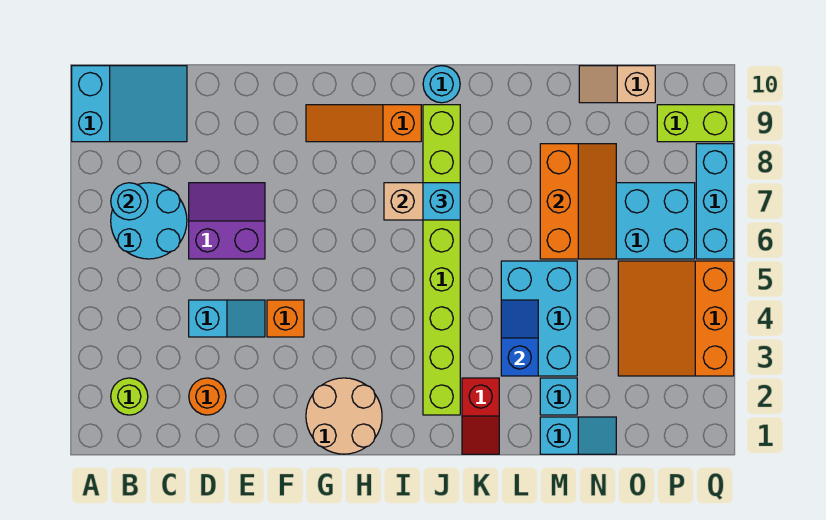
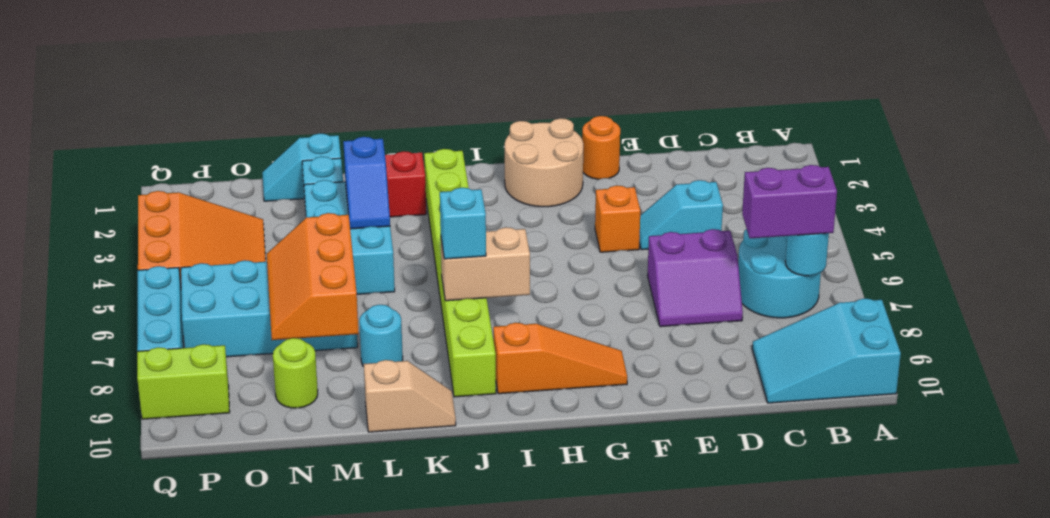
lime round brick B2 level 1 -> lime round brick N9 level 1
none -> purple brick B7:C7 level 3
orange round brick D2 level 1 -> orange round brick F1 level 1
cyan round brick J10 level 1 -> cyan round brick L8 level 1
tan slope N10:O10 level 1 top O -> tan slope K10:L10 level 1 top L

